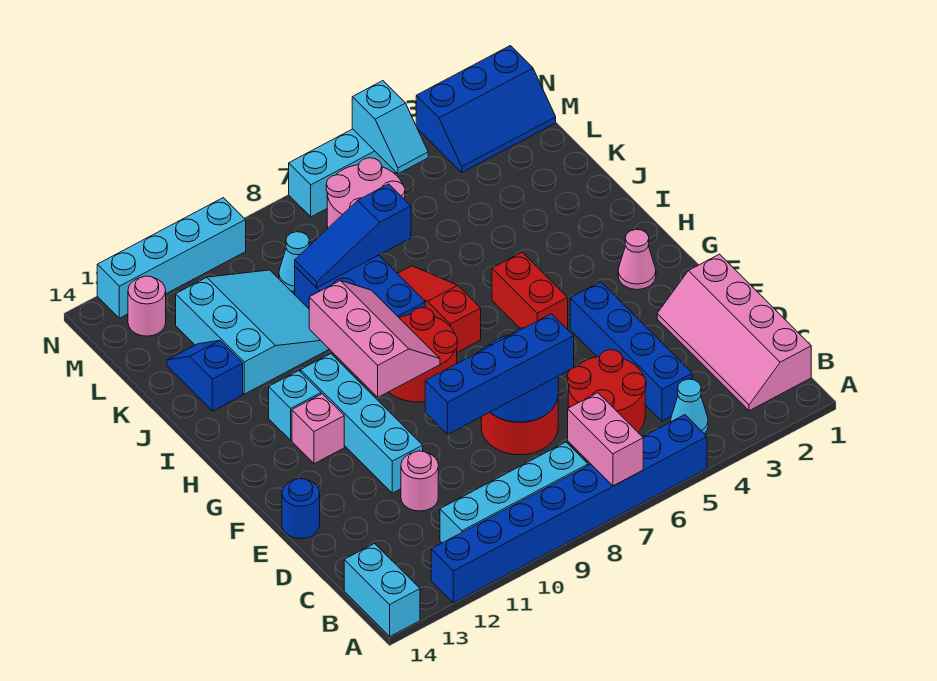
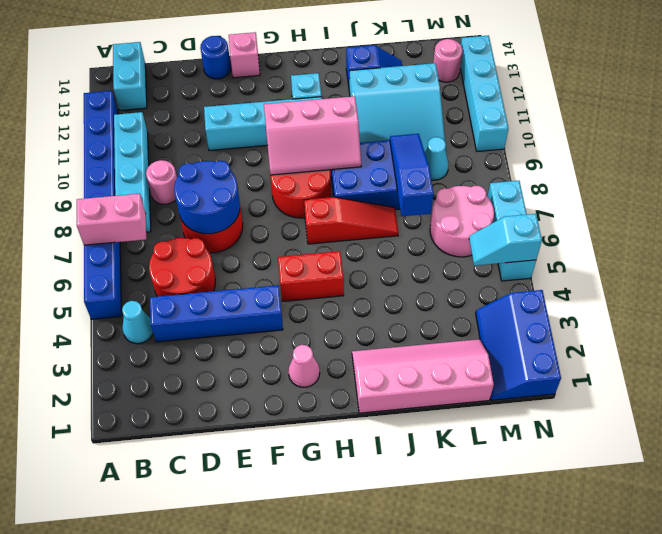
cyan brick A14:B14 level 1 -> cyan brick B13:B14 level 1
pink slope B1:E2 level 1 top 1 -> pink slope I1:L2 level 1 top 1
blue brick D7:D10 level 3 -> none
pink round brick D11 level 1 -> pink round brick C9 level 1
pink brick G12 level 1 -> pink brick F14 level 1

